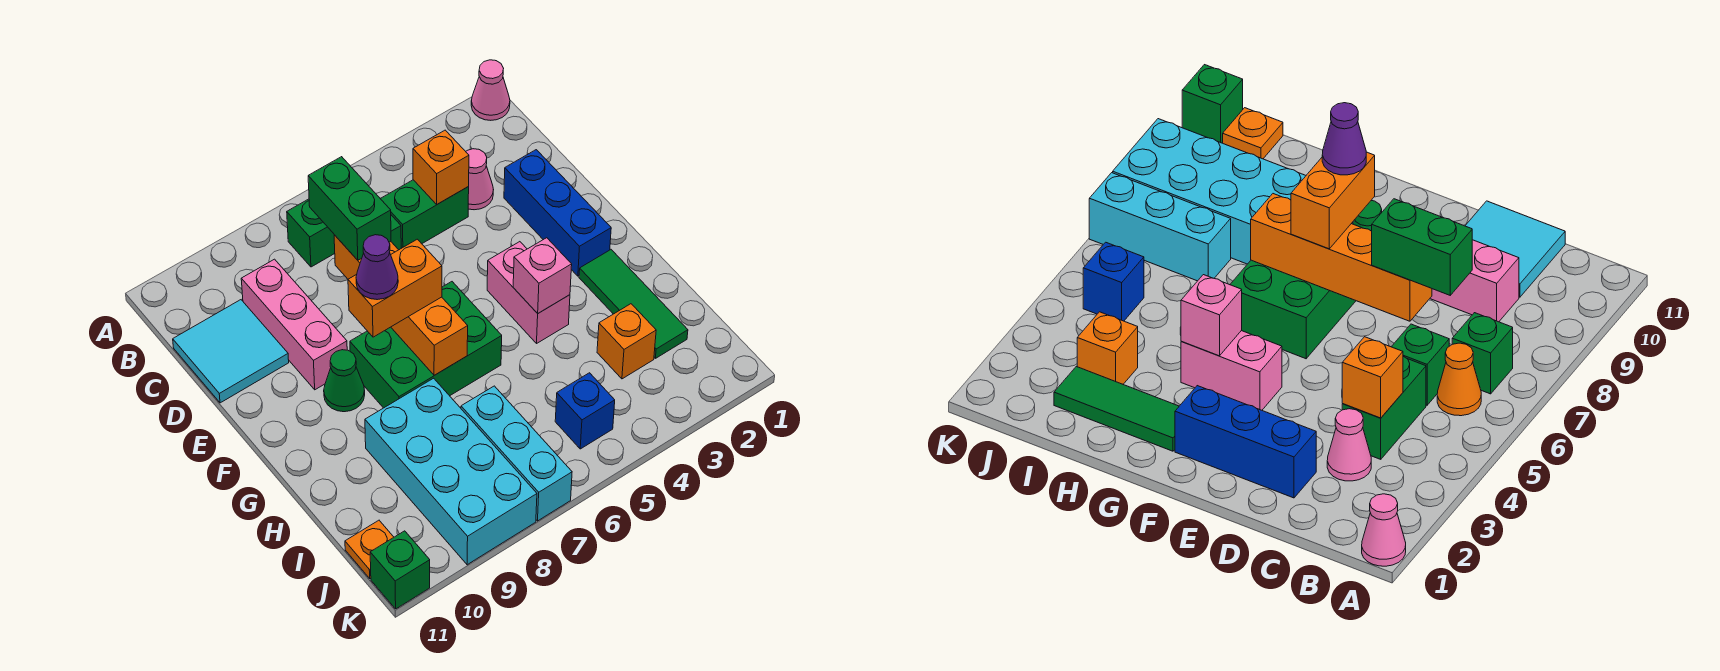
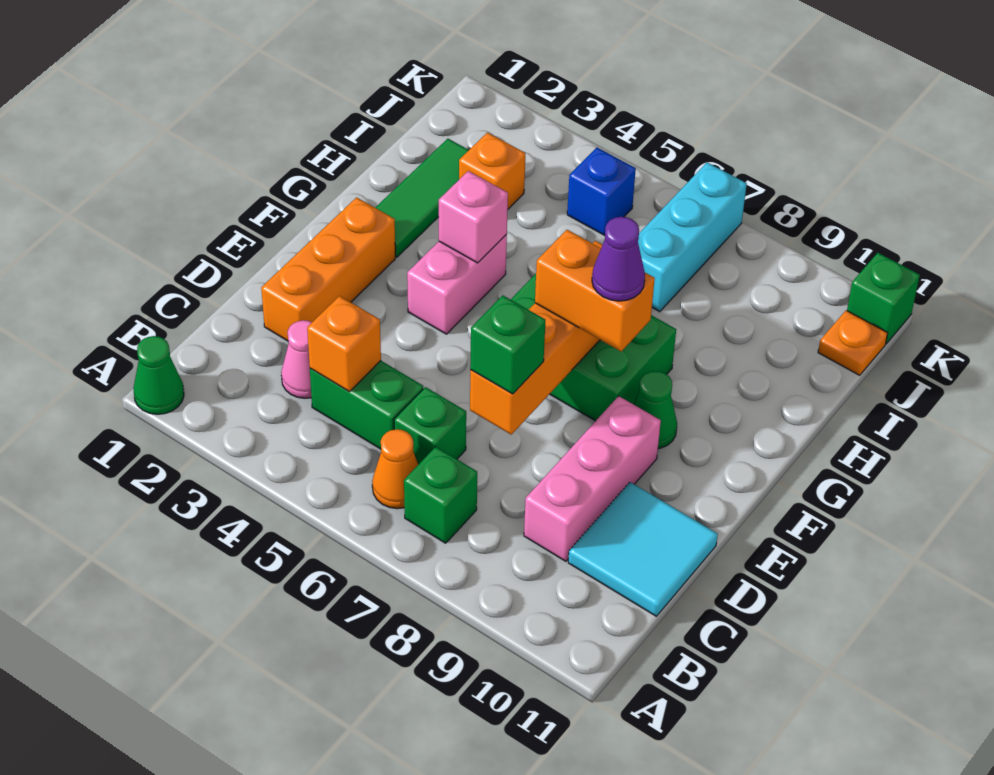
pink cone A1 level 1 -> green cone A1 level 1
green brick C7:D7 level 3 -> green brick D7 level 3
blue brick D2:F2 level 1 -> orange brick D2:F2 level 1
cyan brick H8:K9 level 1 -> none

